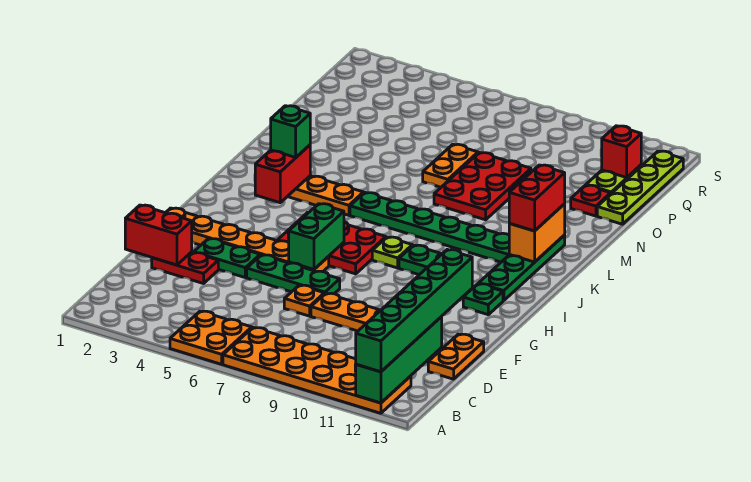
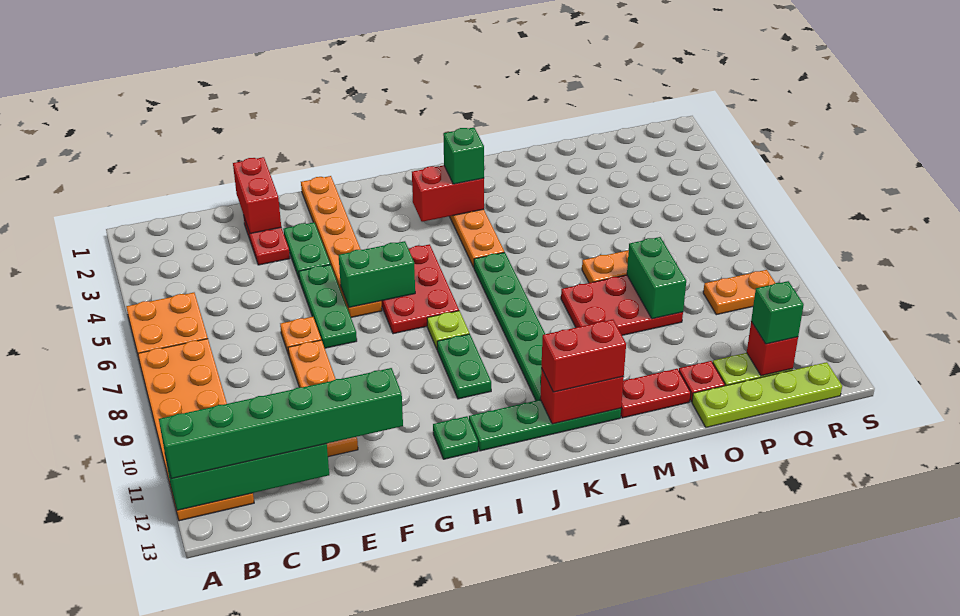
orange plate D13:E13 level 1 -> orange plate Q9:R9 level 1
orange brick K12:L12 level 2 -> red brick K12:L12 level 2
none -> red plate M12:N12 level 1
none -> green brick O8:O9 level 2
none -> green brick Q12 level 3

